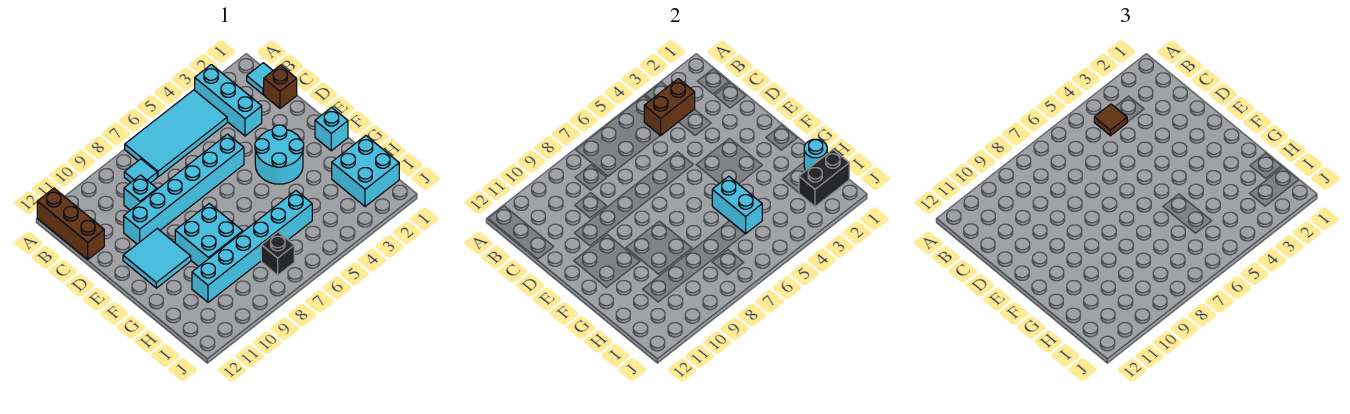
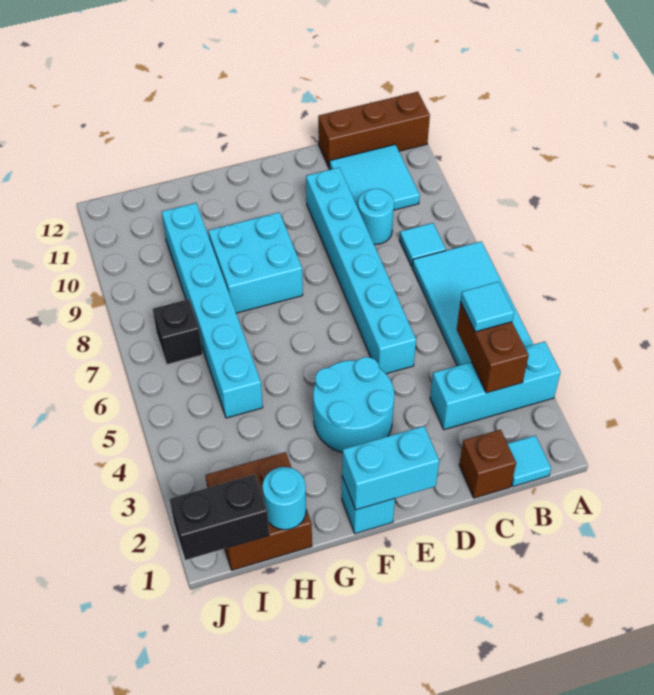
brown tile B4 level 3 -> cyan tile B4 level 3
cyan brick C9 level 1 -> cyan round brick C9 level 1
cyan tile E10:F11 level 1 -> cyan tile B10:C11 level 1
cyan brick G5:H5 level 2 -> cyan brick E1:F1 level 2
cyan brick H1:I2 level 1 -> brown brick H1:I2 level 1
black brick I1:I2 level 2 -> black brick I1:J1 level 2

